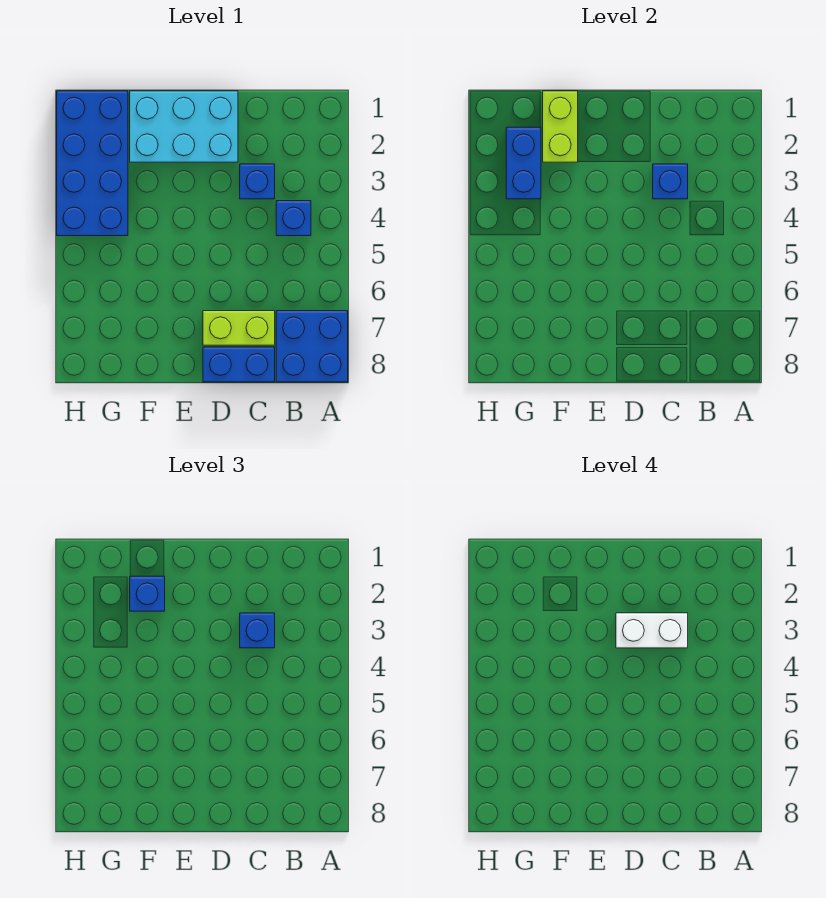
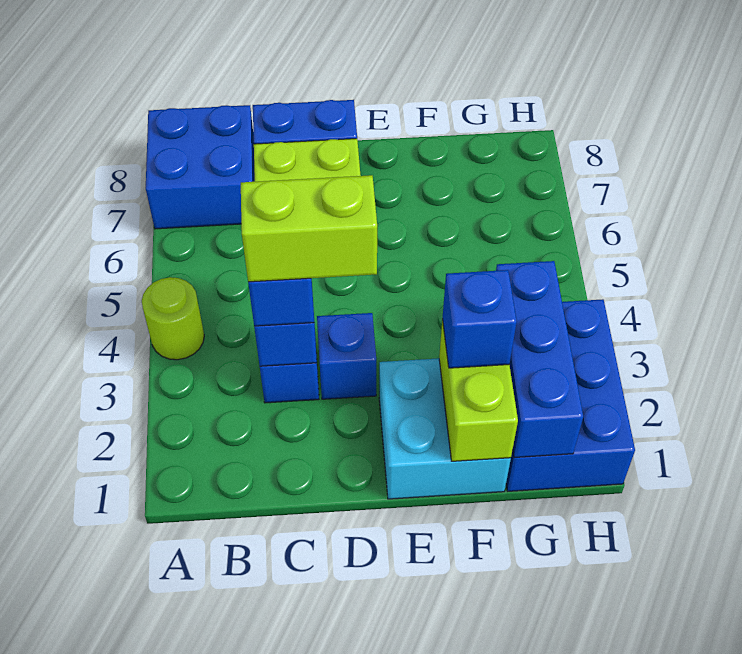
none -> lime round brick A4 level 1
blue brick B4 level 1 -> blue brick D3 level 1
white brick C3:D3 level 4 -> lime brick C3:D3 level 4
cyan brick D1:F2 level 1 -> cyan brick E1:F2 level 1
blue brick G1:H4 level 1 -> blue brick G1:H3 level 1
blue brick G2:G3 level 2 -> blue brick G1:G3 level 2

